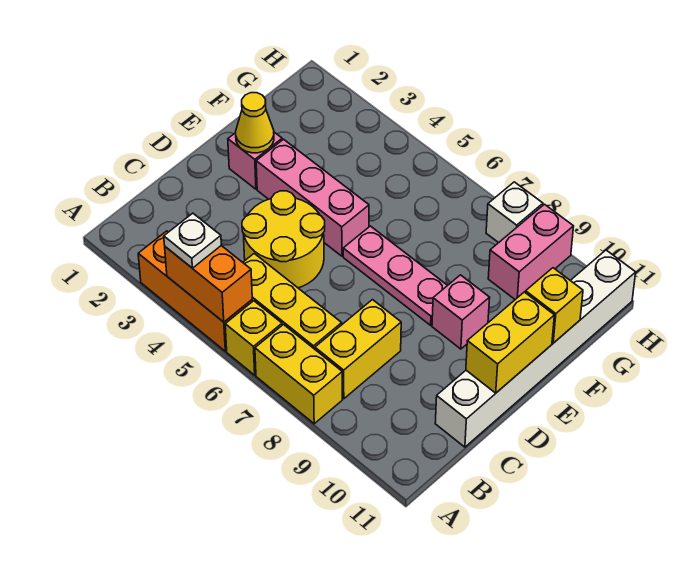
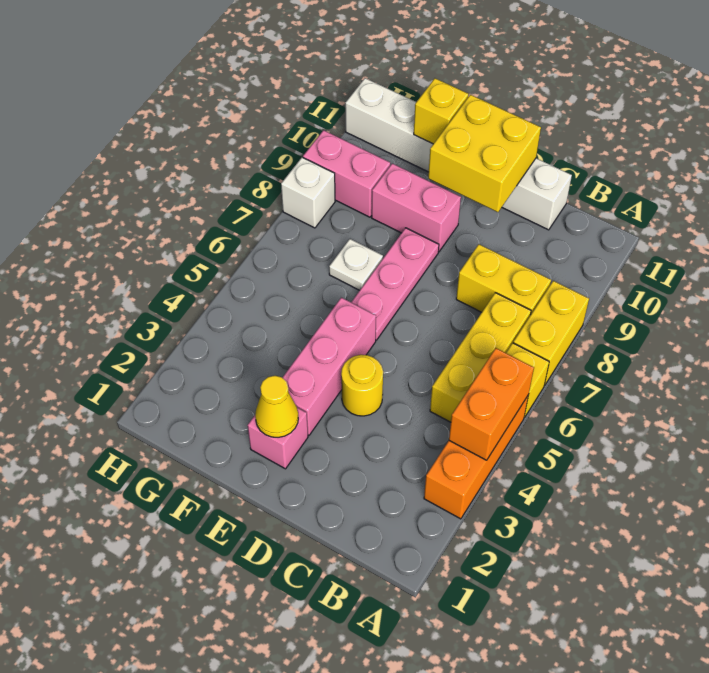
white plate A4 level 3 -> white plate F7 level 1
yellow round brick C4:D5 level 1 -> yellow round brick D4 level 1
yellow brick D11:E11 level 2 -> yellow brick D10:E11 level 2
pink brick E9 level 1 -> pink brick E9:F9 level 1

